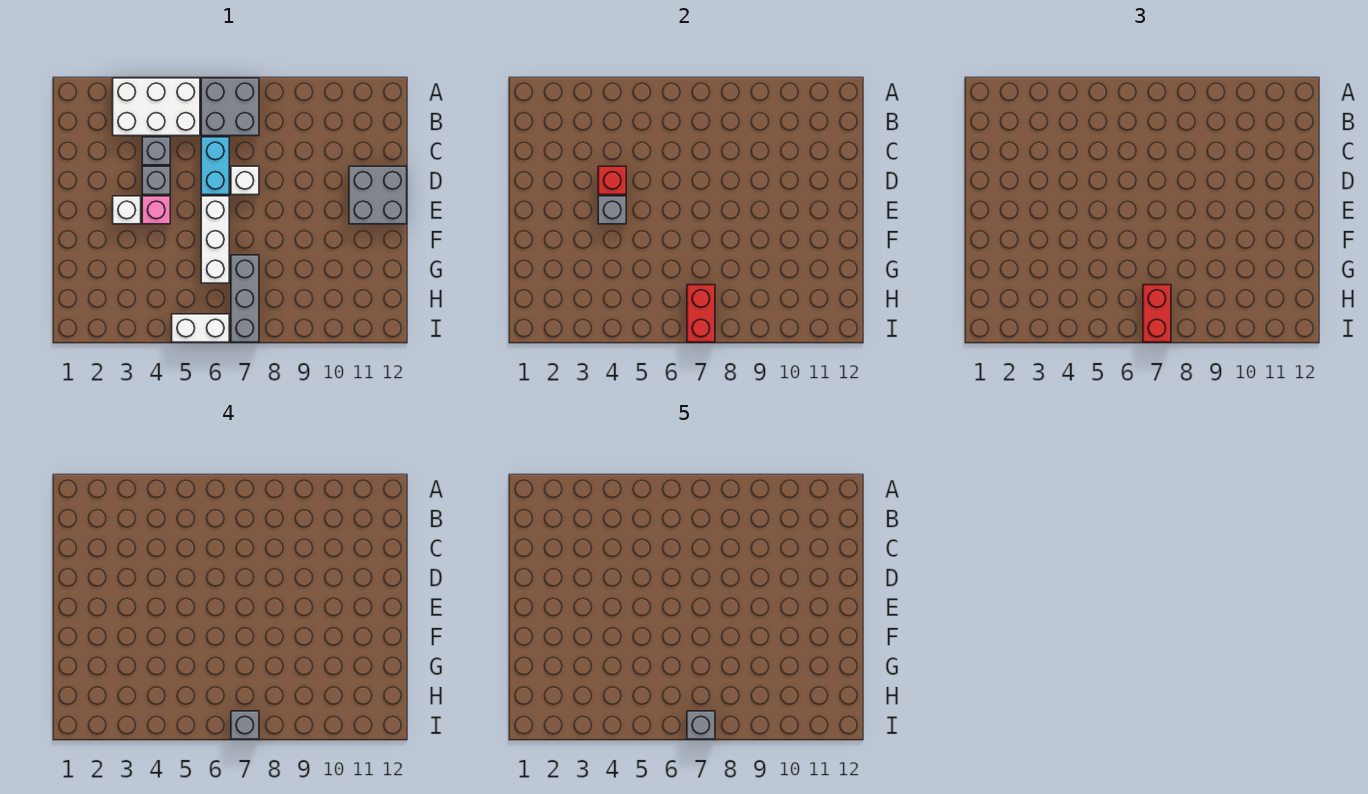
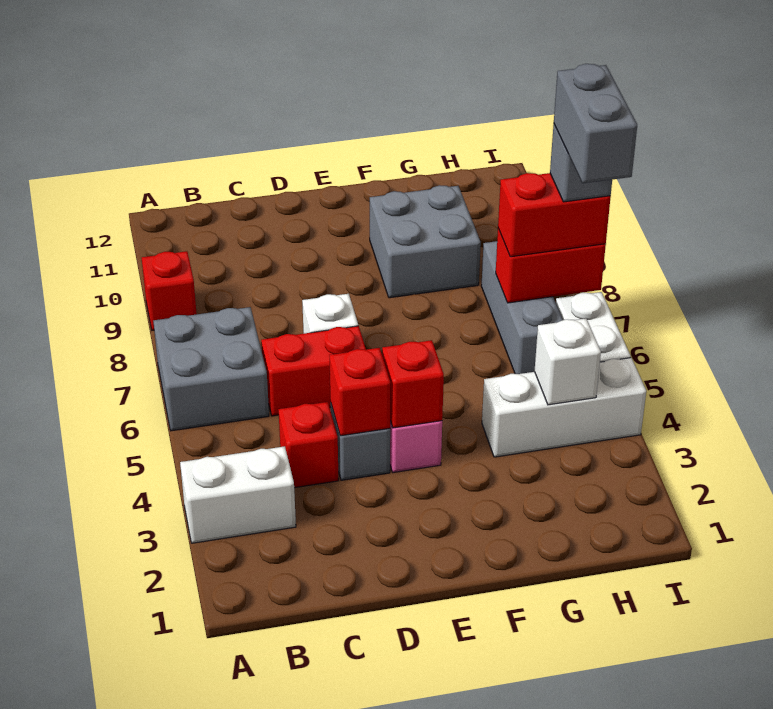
white brick A3:B5 level 1 -> white brick A3:B3 level 1
none -> red brick A9 level 1
grey brick C4 level 1 -> red brick C4 level 1
cyan brick C6:D6 level 1 -> red brick C6:D6 level 1
grey brick D11:E12 level 1 -> grey brick F9:G10 level 1
white brick E3 level 1 -> white brick H4 level 2
grey brick E4 level 2 -> red brick E4 level 2
white brick E6:G6 level 1 -> white brick G4:I4 level 1
grey brick G7:I7 level 1 -> grey brick H6:H8 level 1
grey brick I7 level 5 -> grey brick I6:I7 level 5

